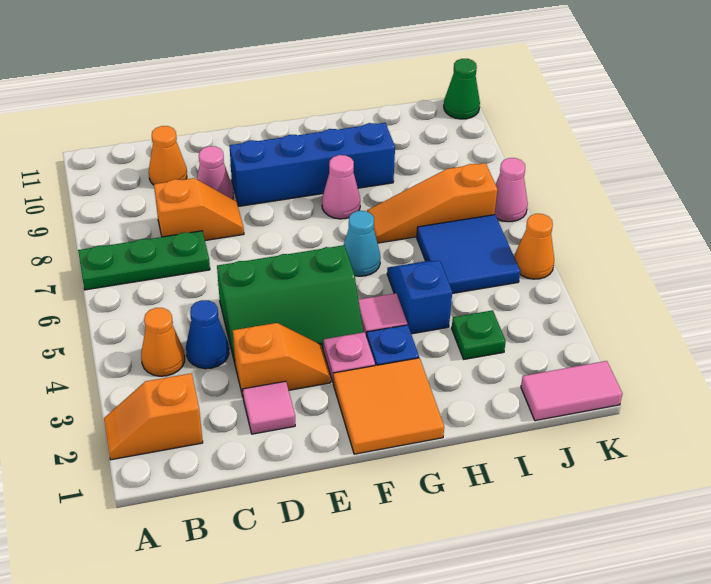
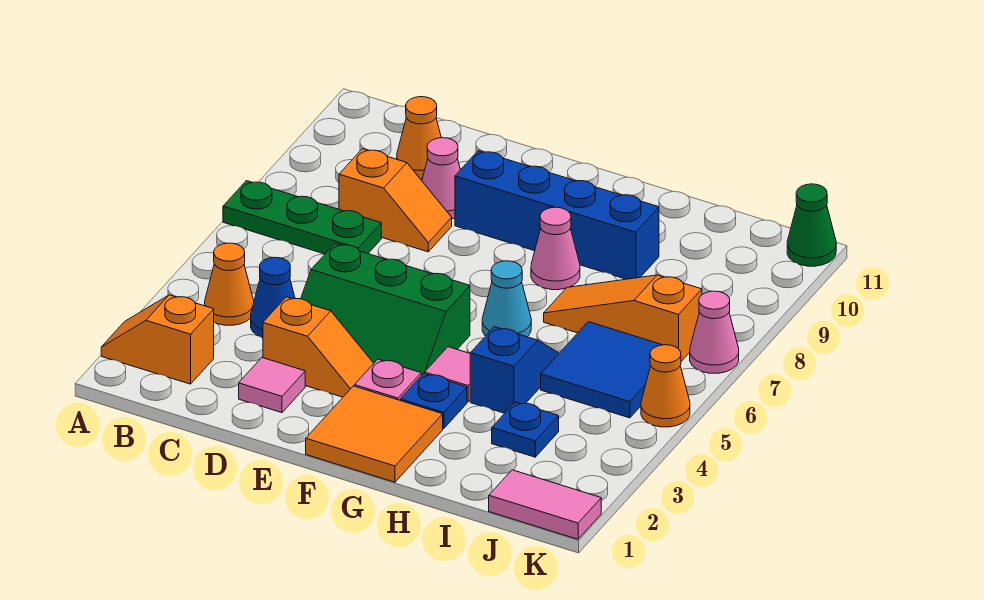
green plate I3 level 1 -> blue plate I3 level 1

